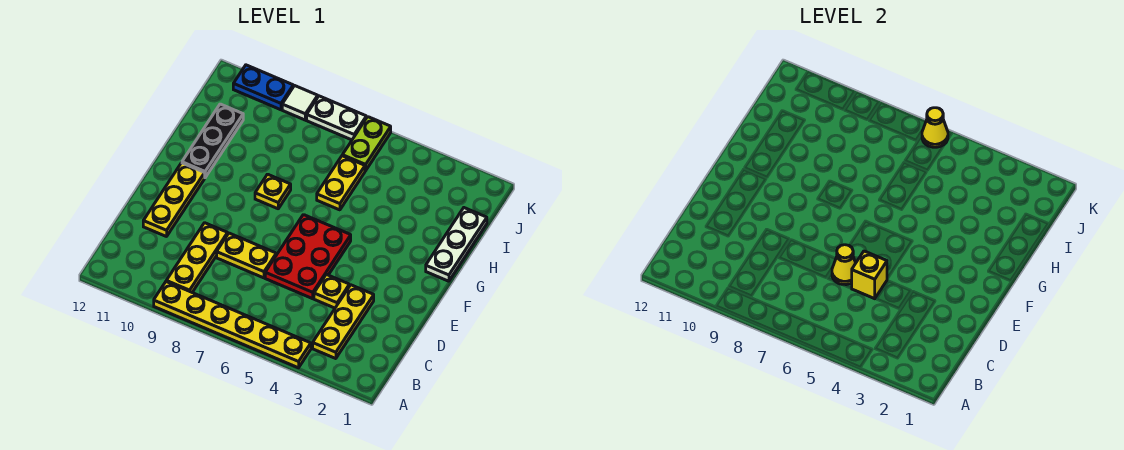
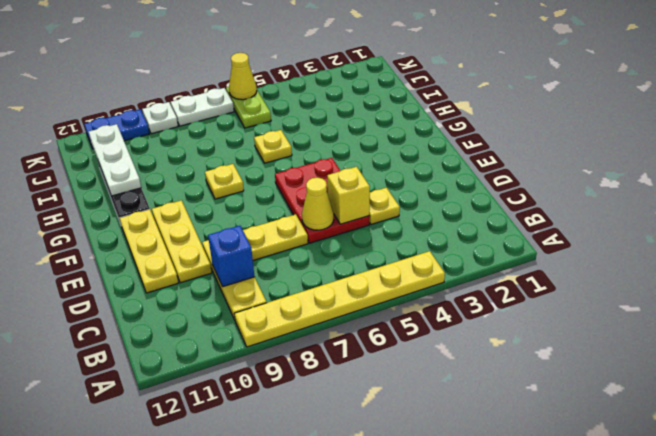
yellow plate B3:D3 level 1 -> yellow plate D10:F10 level 1
none -> blue brick C9 level 2
white plate G1:I1 level 1 -> white plate H11:J11 level 2
yellow plate H6:I6 level 1 -> yellow plate H6 level 1
white tile K9 level 1 -> white plate K9 level 1

